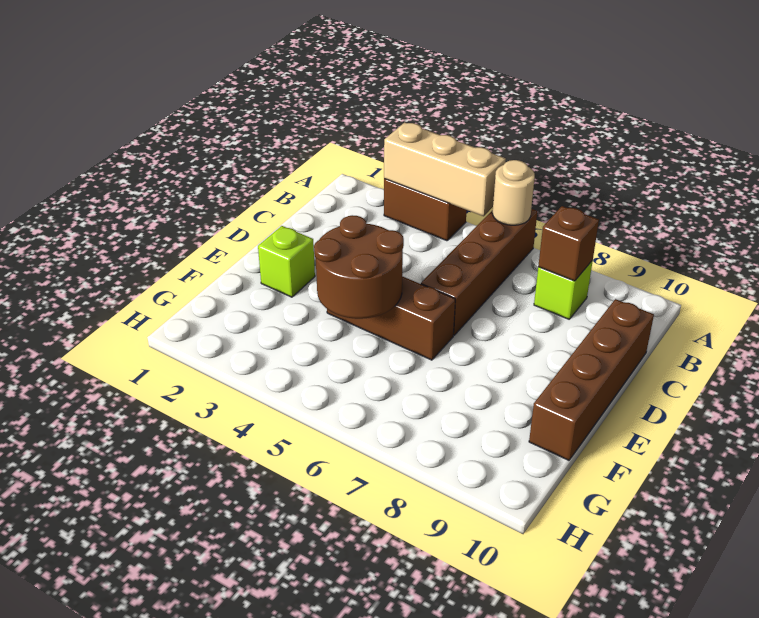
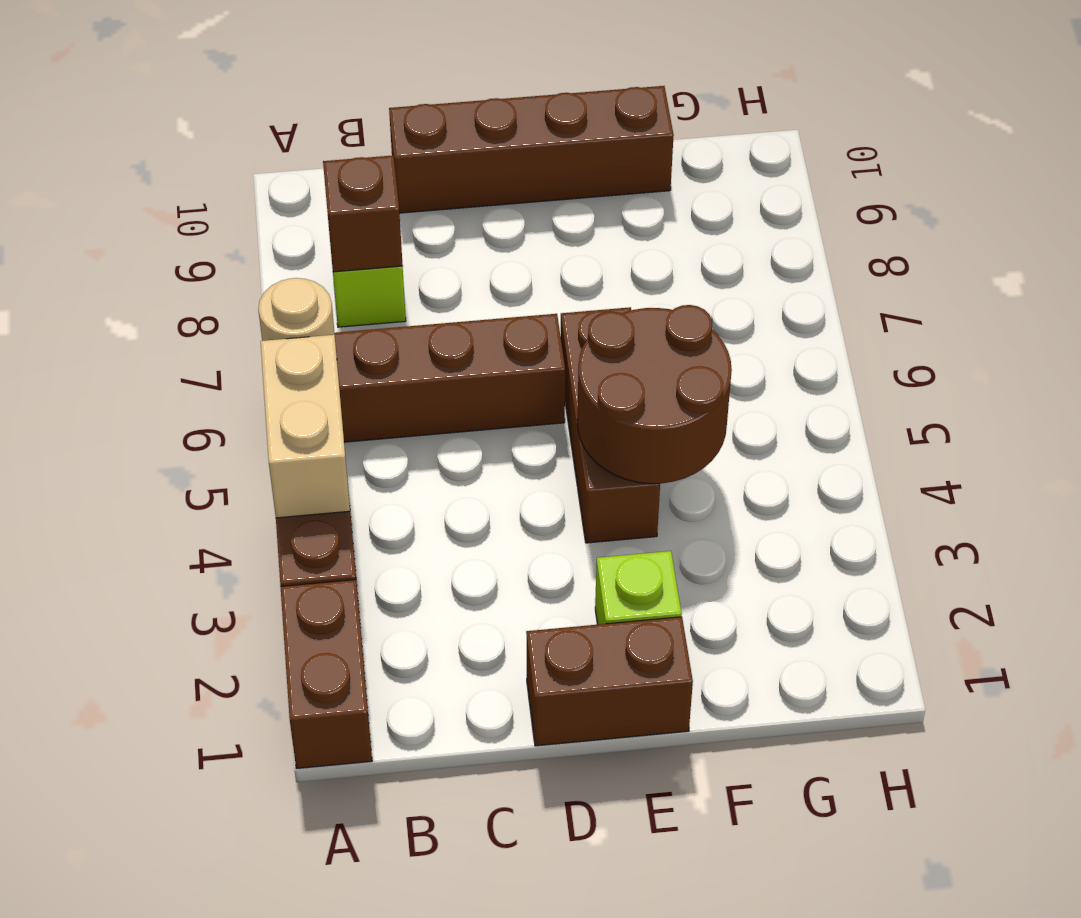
none -> brown brick A1:A2 level 1
tan brick A3:A5 level 2 -> tan brick A4:A5 level 2
none -> brown brick D1:E1 level 1

